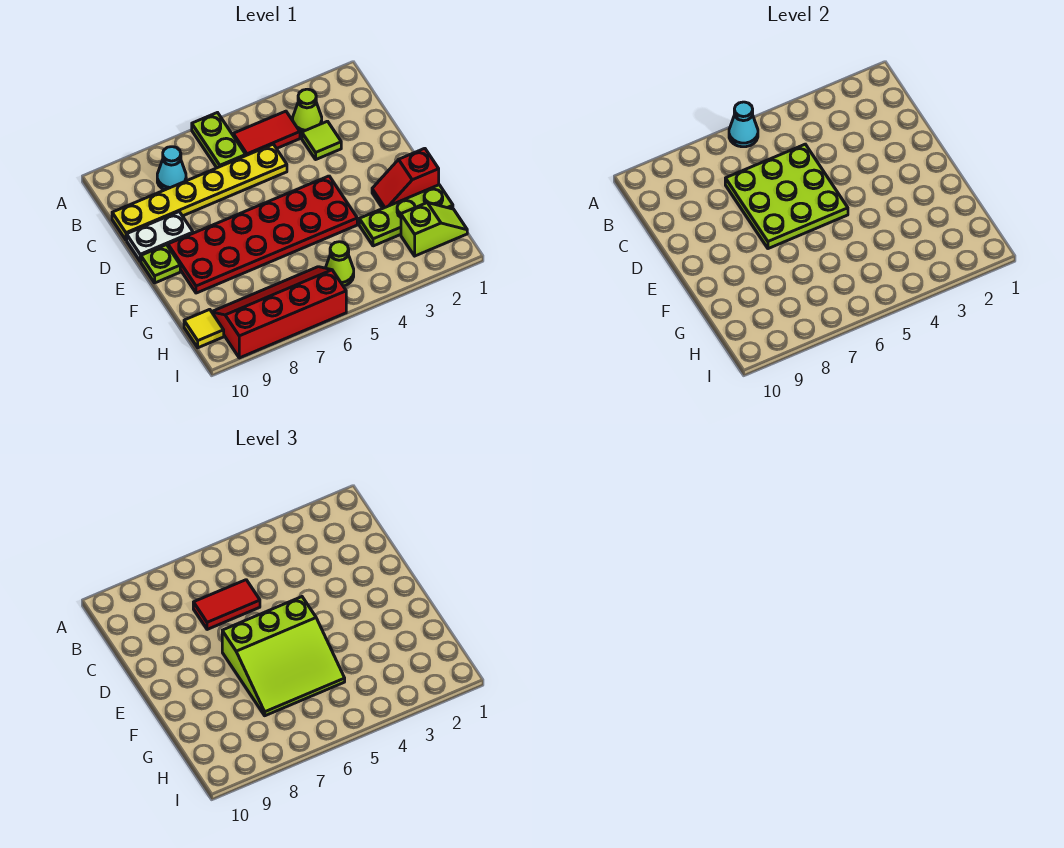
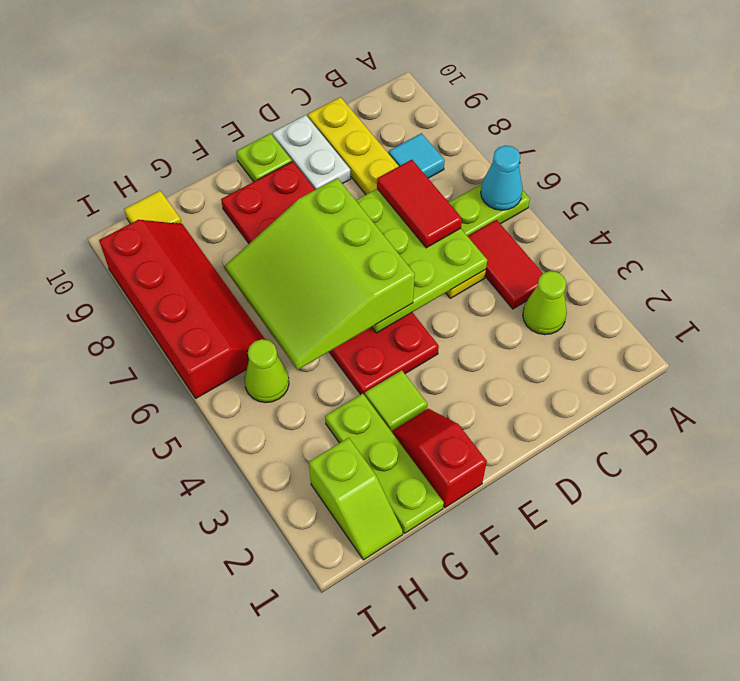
cyan cone B8 level 1 -> cyan tile B8 level 1
lime tile C3 level 1 -> lime tile F3 level 1

